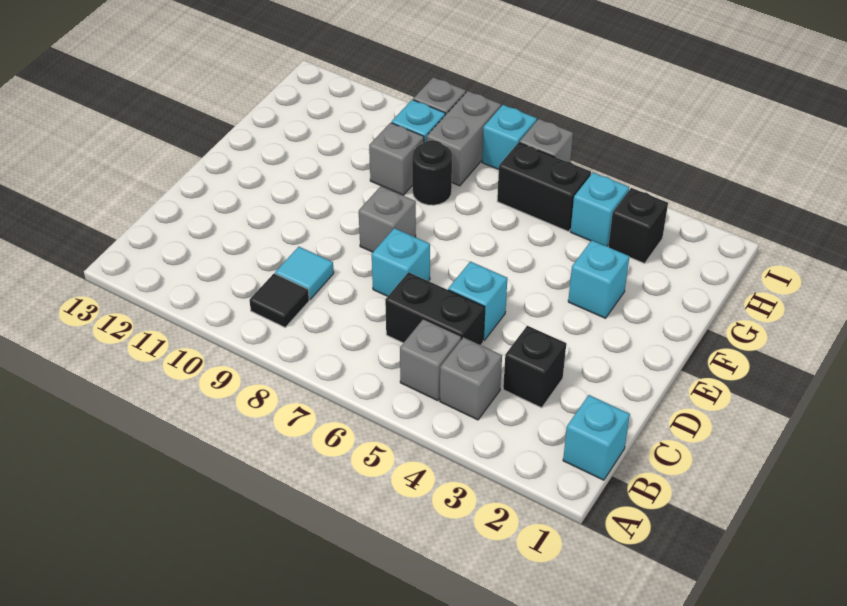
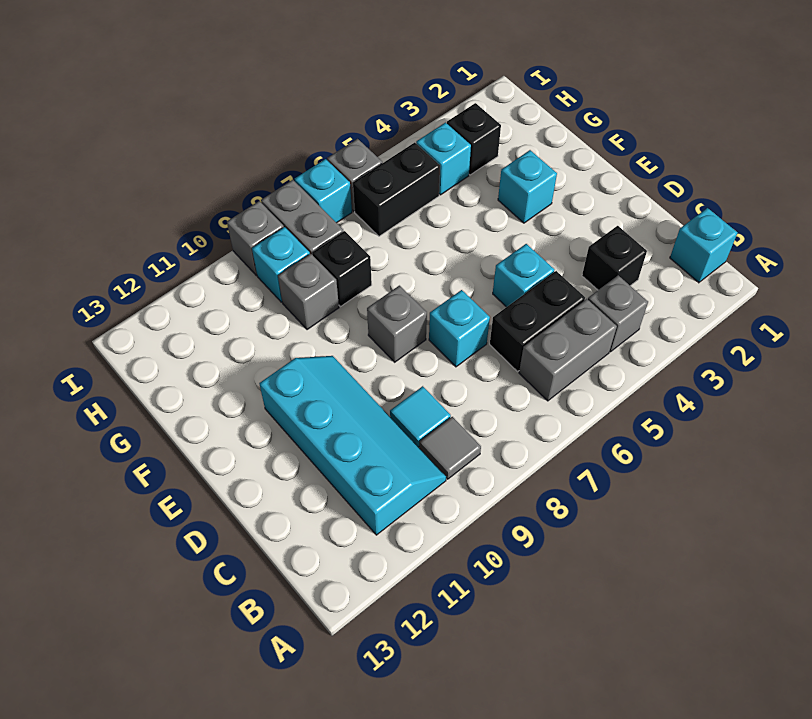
grey brick B5 level 1 -> grey brick B5:B6 level 1
black tile B9 level 1 -> grey tile B9 level 1
none -> cyan slope B10:E11 level 1 top 11
black round brick G8 level 1 -> black brick G8 level 1

